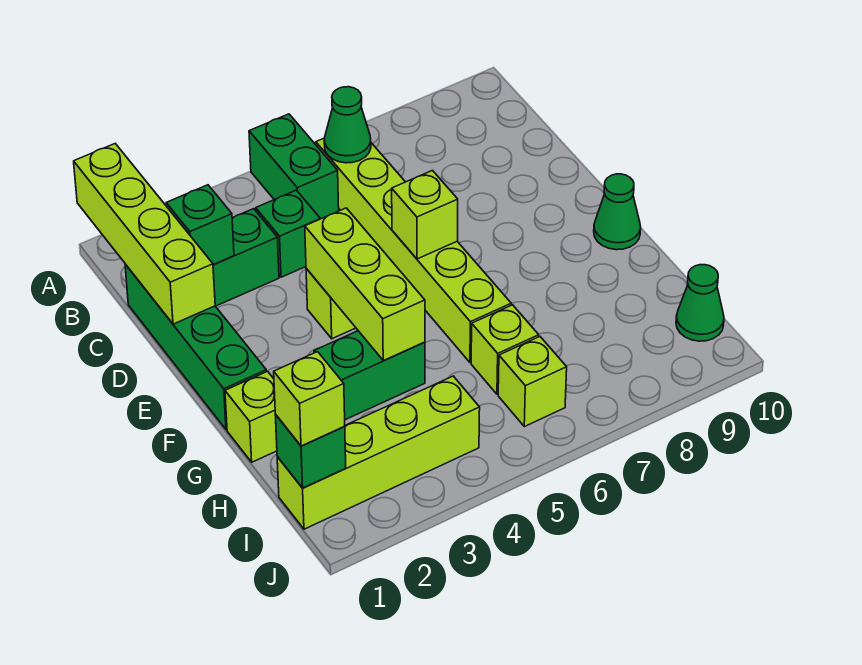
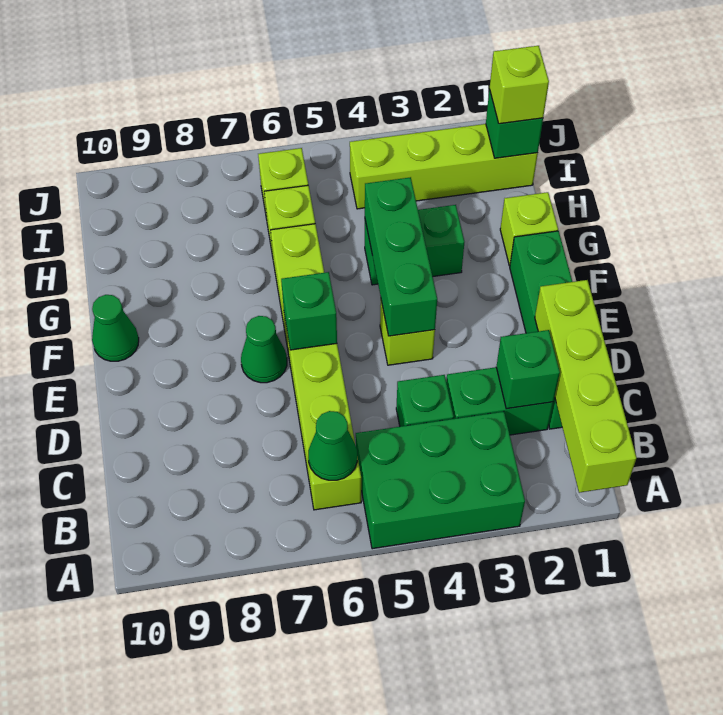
green brick A5:B5 level 1 -> green brick A3:B5 level 1
lime brick E4:G4 level 2 -> green brick E4:G4 level 2
lime brick E6 level 2 -> green brick E6 level 2
green cone I10 level 1 -> green cone E7 level 1

